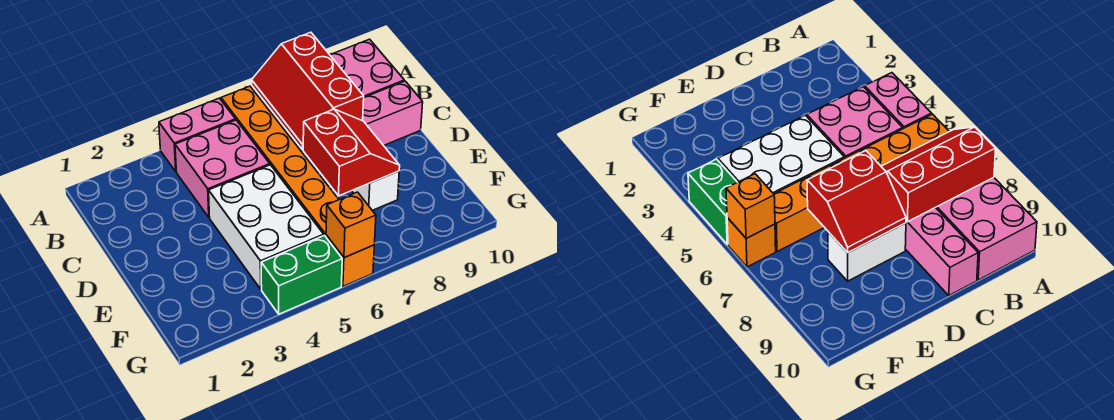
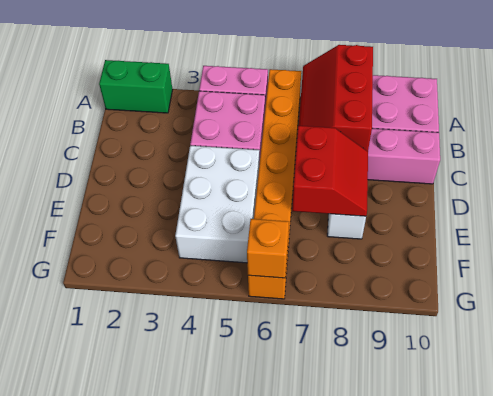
green brick G4:G5 level 1 -> green brick A1:A2 level 1

